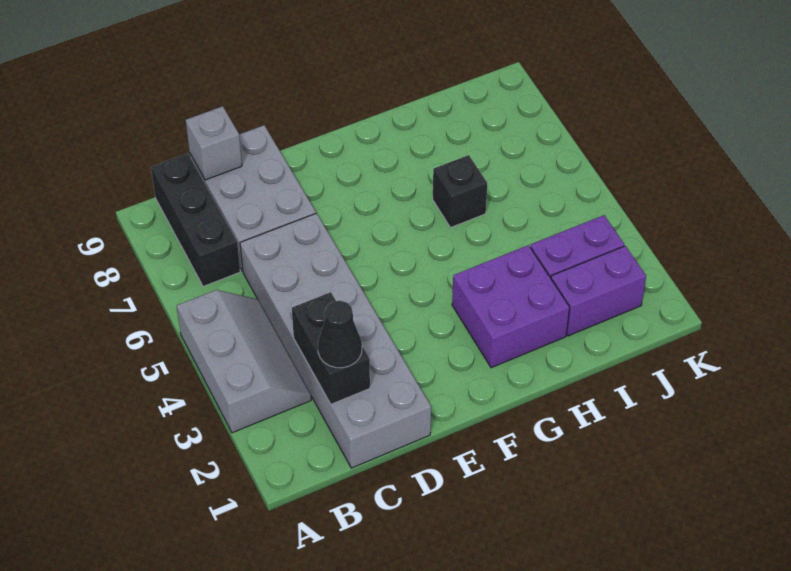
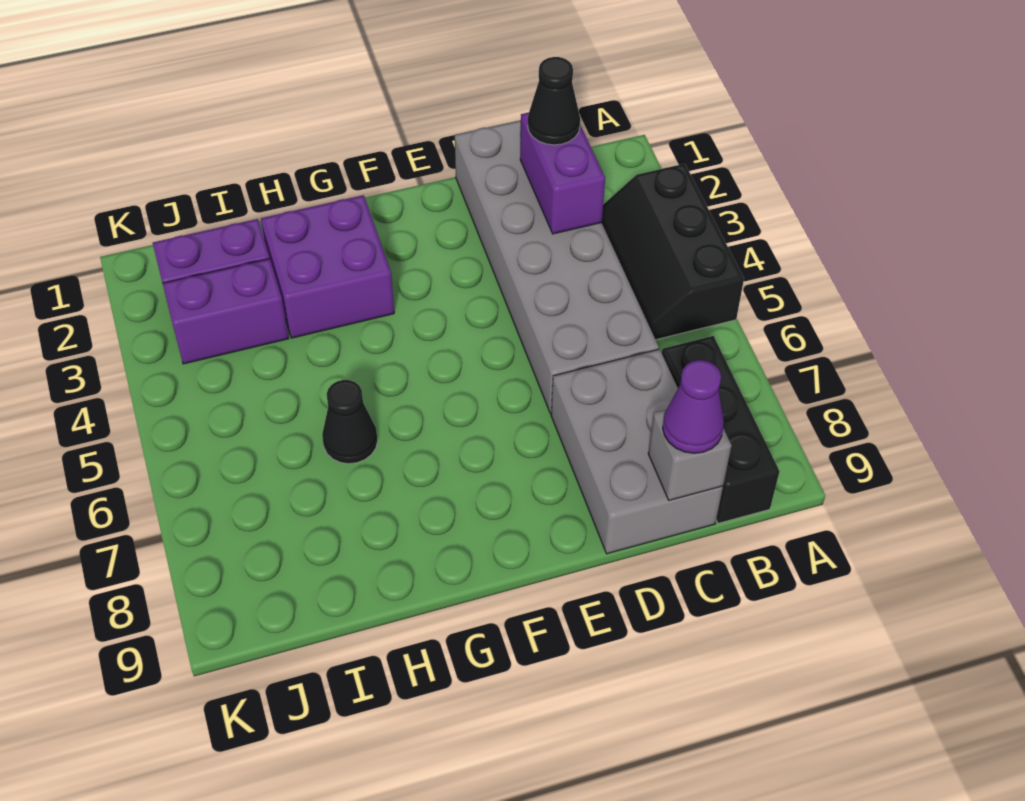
grey slope A3:B5 level 1 top A -> black slope A3:B5 level 1 top A
black brick C2:C3 level 2 -> purple brick C2:C3 level 2
none -> purple cone C9 level 3
black brick H6 level 1 -> black cone H6 level 1

